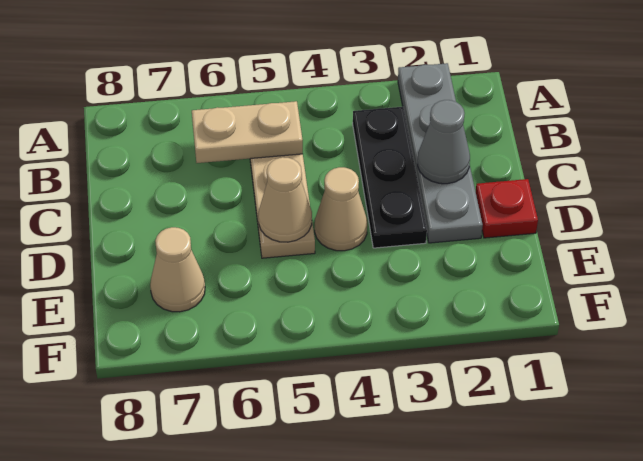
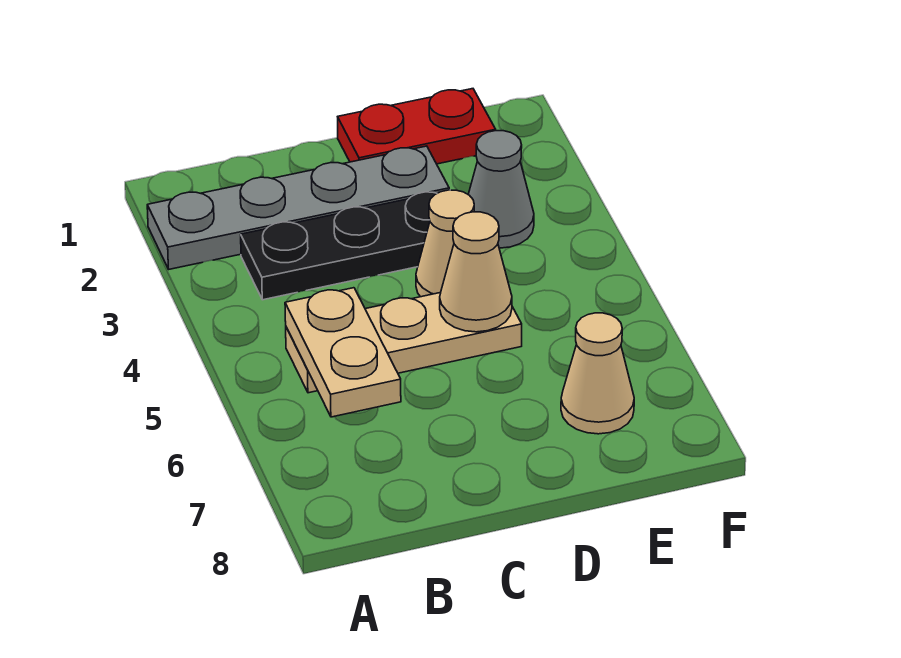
grey cone C2 level 2 -> grey cone E3 level 1
red plate D1 level 1 -> red plate D1:E1 level 1

